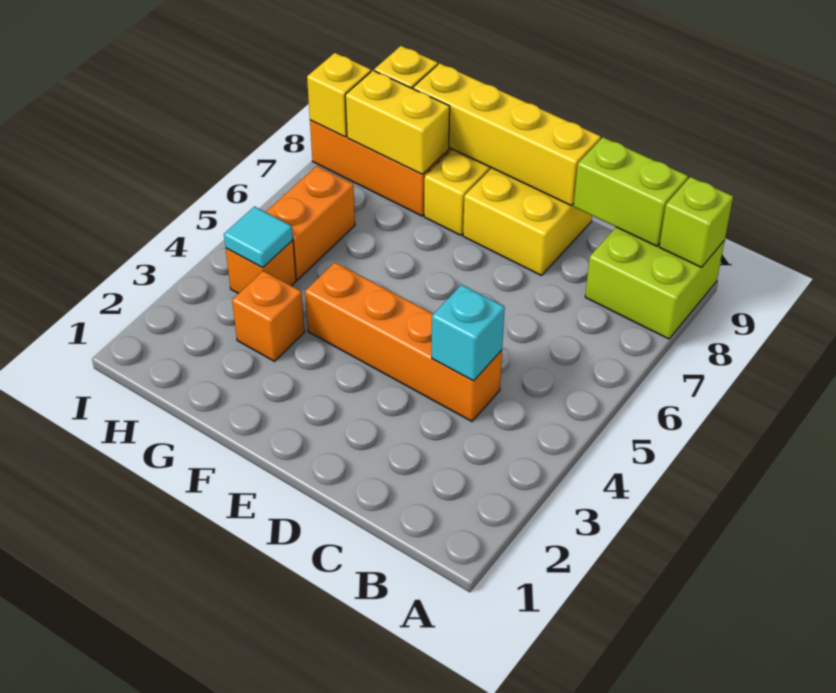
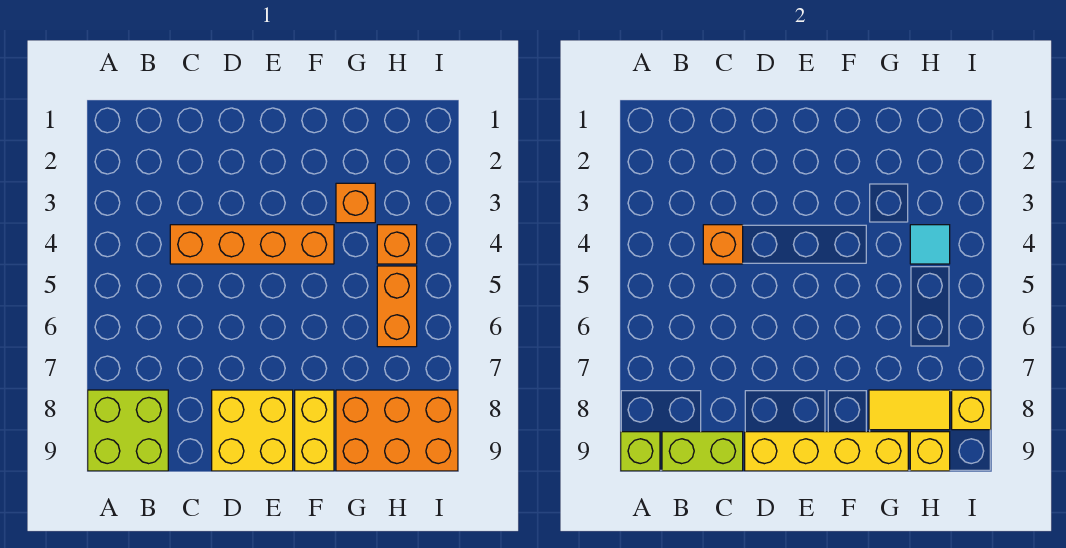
cyan brick C4 level 2 -> orange brick C4 level 2
yellow brick G8:H8 level 2 -> yellow tile G8:H8 level 2

